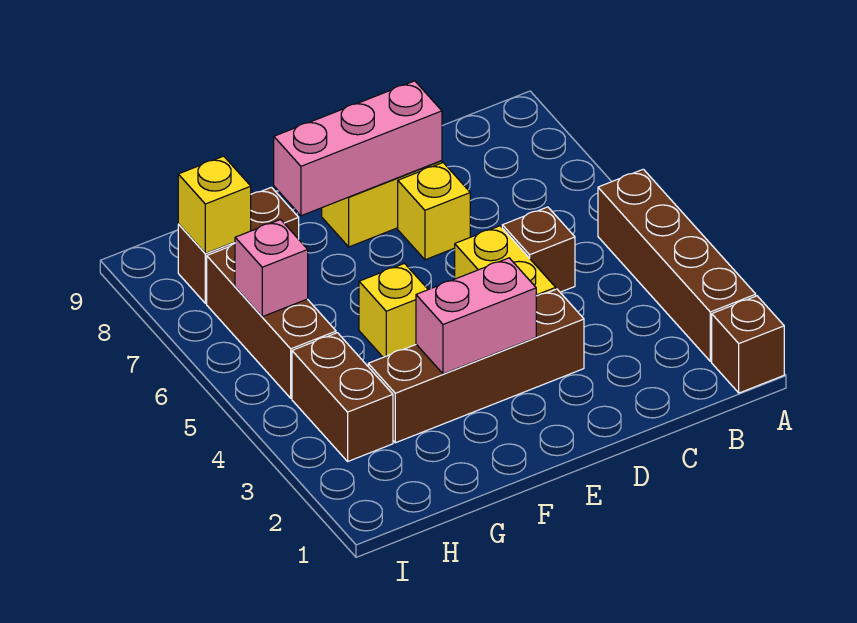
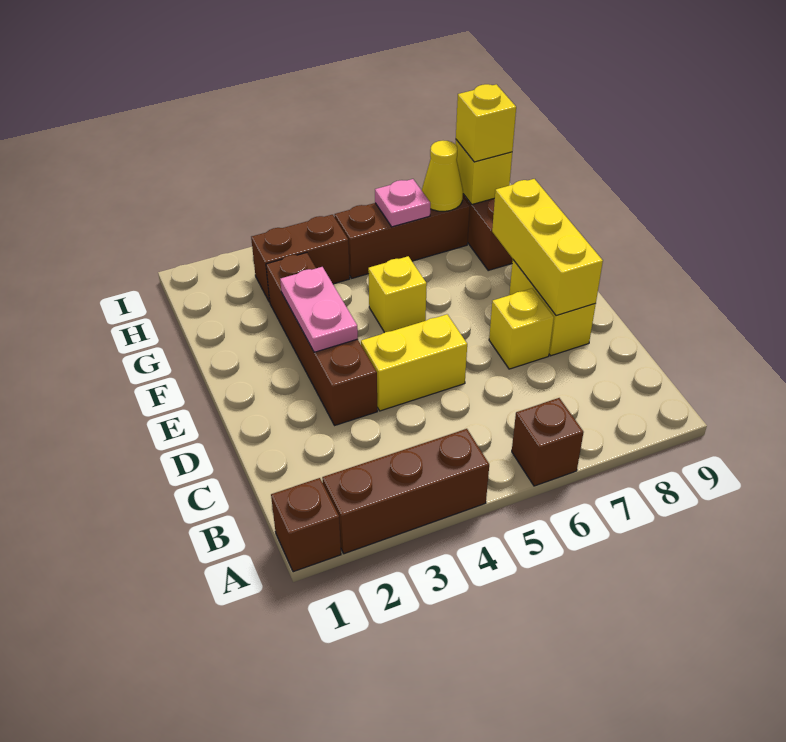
brown brick A2:A5 level 1 -> brown brick A2:A4 level 1
brown brick C5 level 1 -> brown brick A6 level 1
pink brick D8:F8 level 2 -> yellow brick D8:F8 level 2
pink brick E3:F3 level 2 -> pink plate E3:F3 level 2
pink brick H6 level 2 -> pink plate H6 level 2
none -> yellow cone H7 level 2
none -> yellow brick H8 level 3

